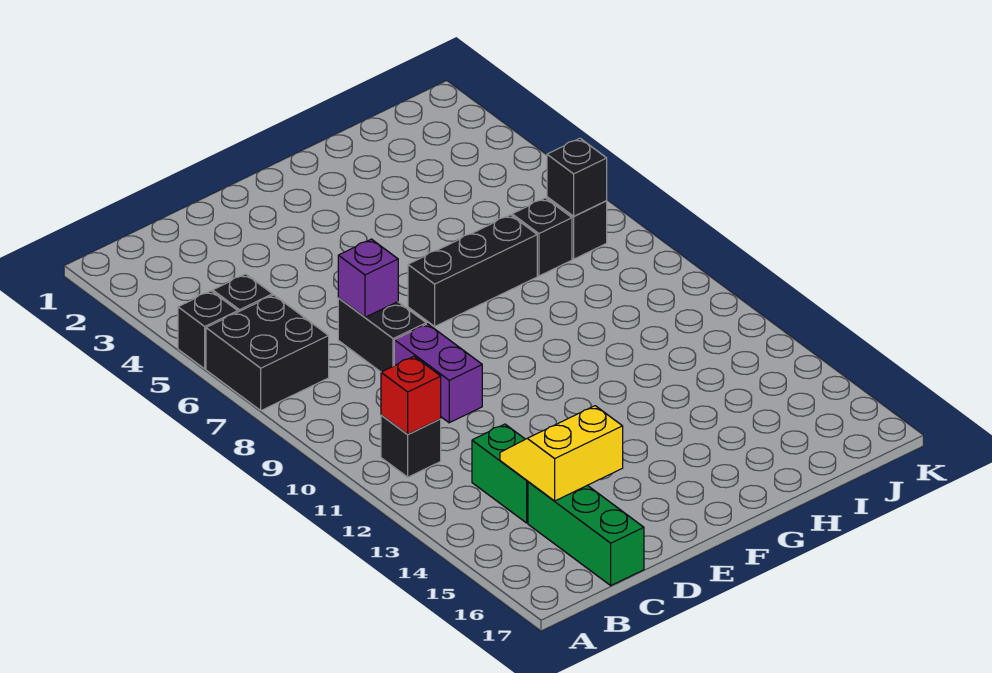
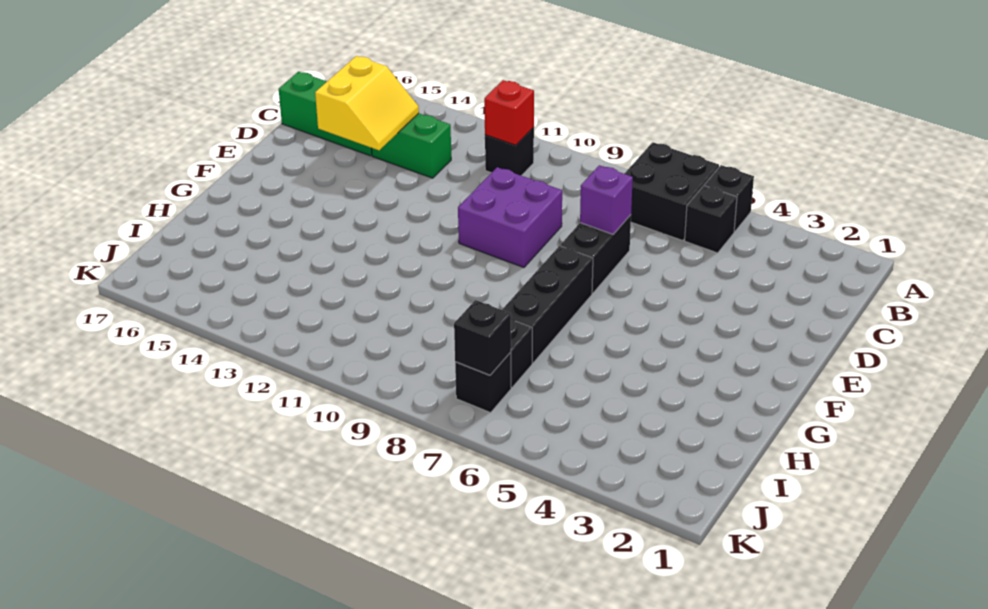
black brick D7:D8 level 1 -> black brick D7:E7 level 1
purple brick D9:D10 level 1 -> purple brick D9:E10 level 1

